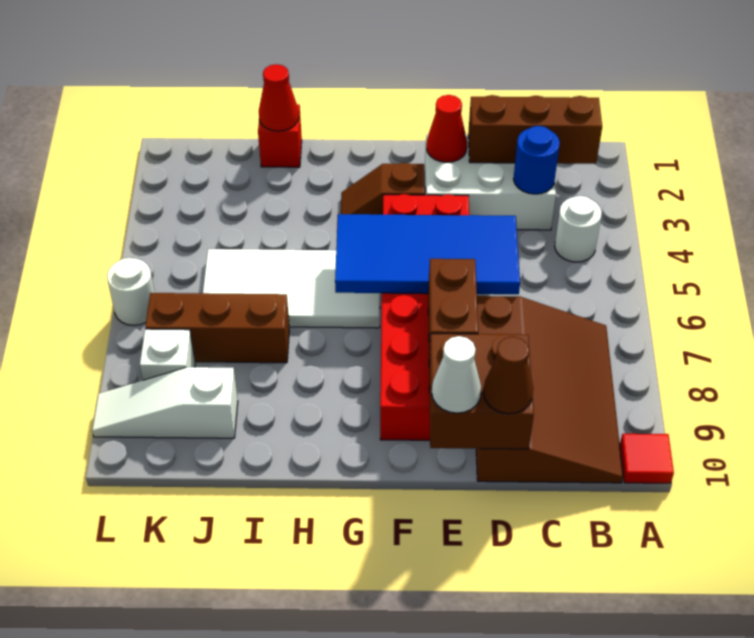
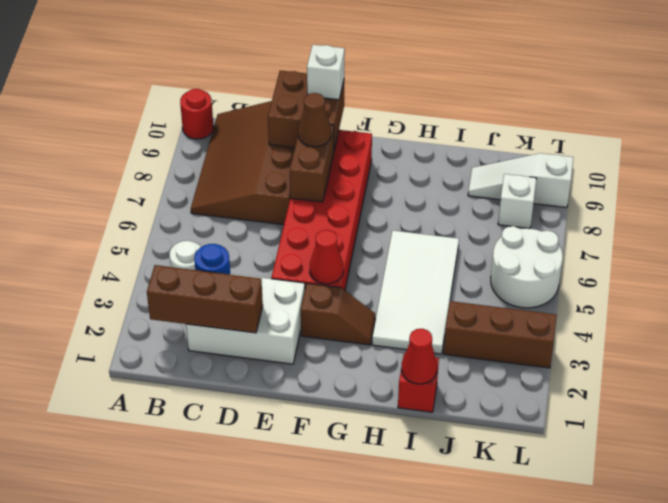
red tile A10 level 1 -> red round brick A10 level 1
blue tile D5:G6 level 2 -> none
brown cone D10 level 3 -> brown cone E8 level 3
red cone E2 level 2 -> red cone F4 level 2
white cone E10 level 3 -> white brick E10 level 3
white tile G5:J6 level 1 -> white tile H3:I6 level 1
brown brick I7:K7 level 1 -> brown brick J3:L3 level 1
white slope J9:L9 level 1 top J -> white slope J9:L9 level 1 top L
white round brick L6 level 1 -> white round brick K5:L6 level 1

